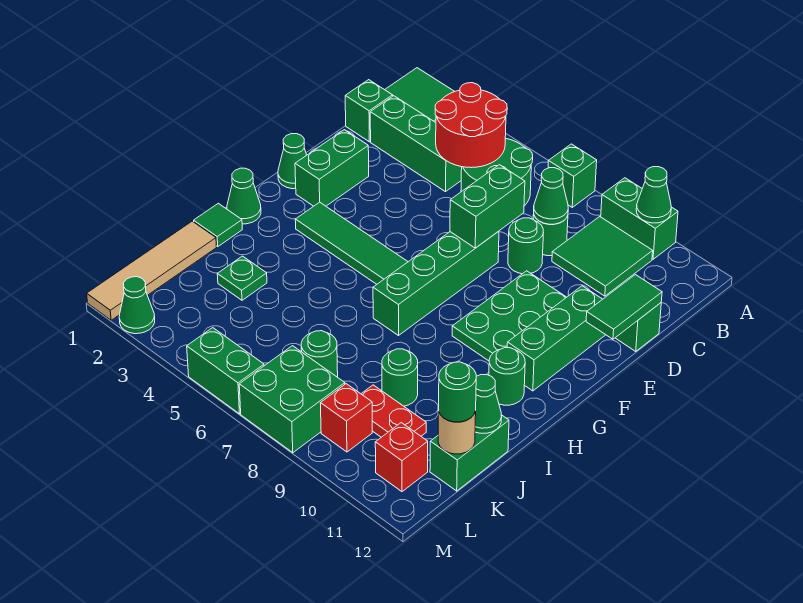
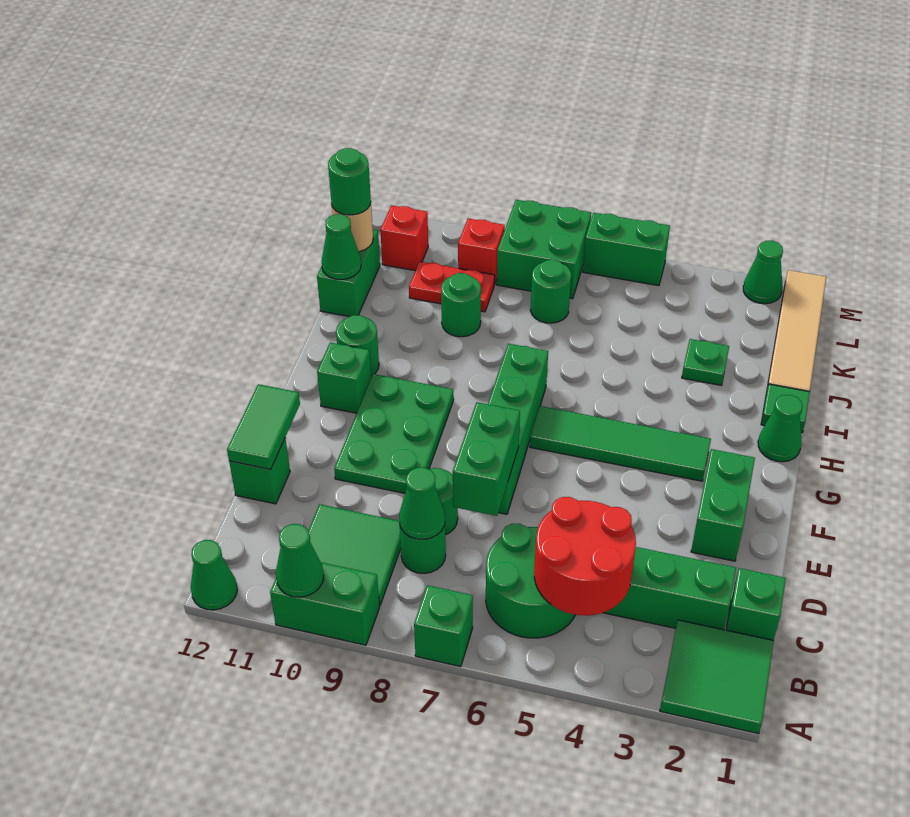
green brick E11:G11 level 1 -> green brick G11 level 1
green cone F1 level 1 -> green cone A12 level 1

